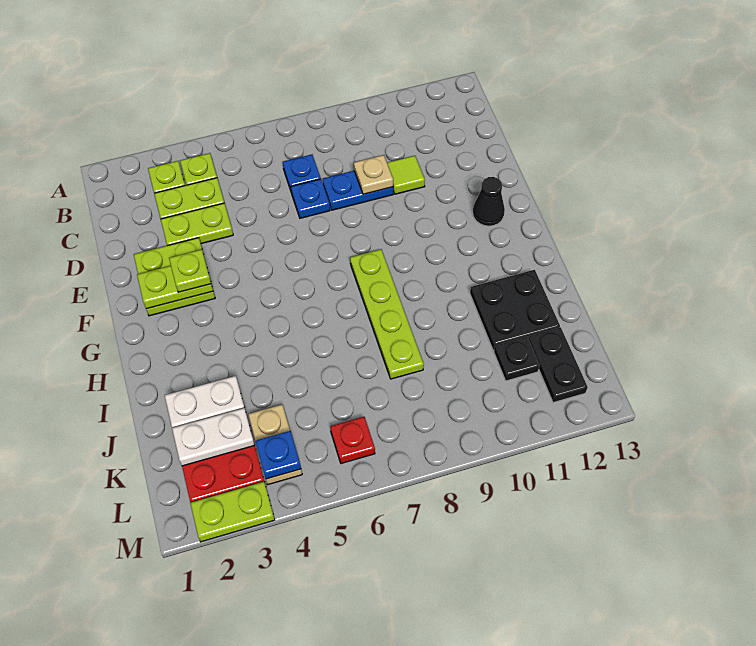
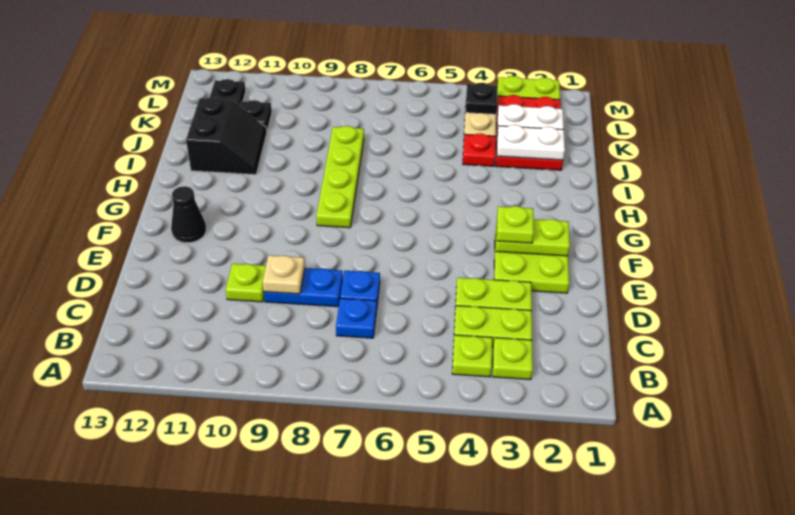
lime tile D10 level 1 -> lime plate D10 level 1
black plate I11:J12 level 1 -> black slope I11:J12 level 1 top 12
blue plate L4 level 2 -> black plate L4 level 2
red plate L6 level 1 -> red plate J4 level 1

